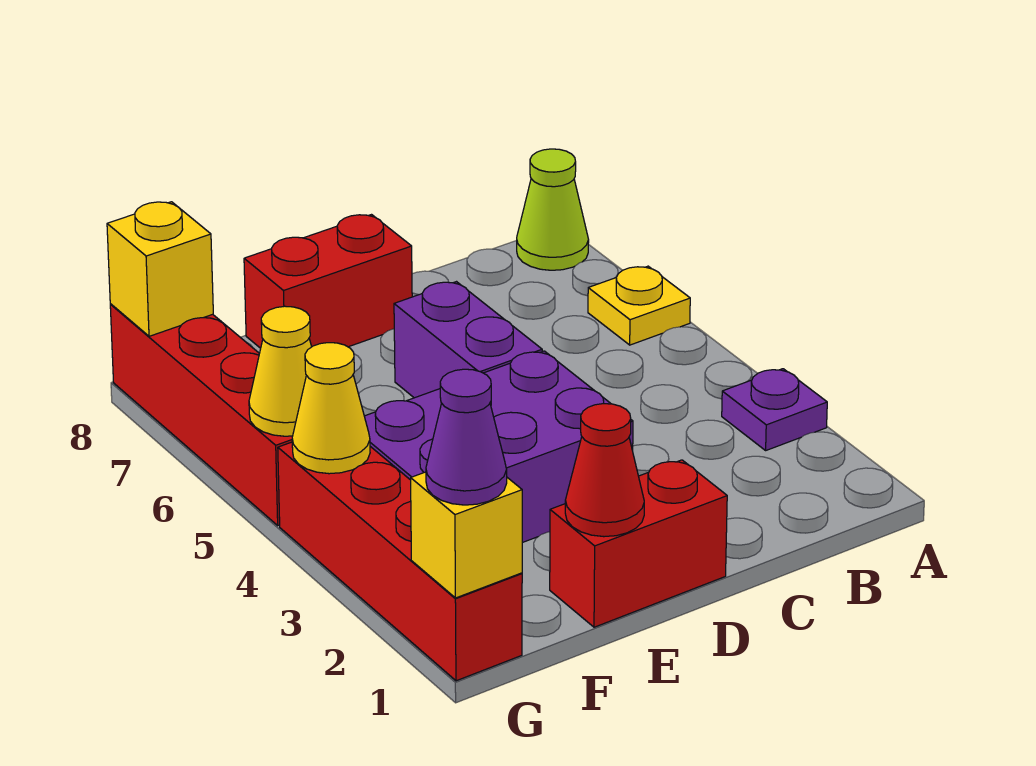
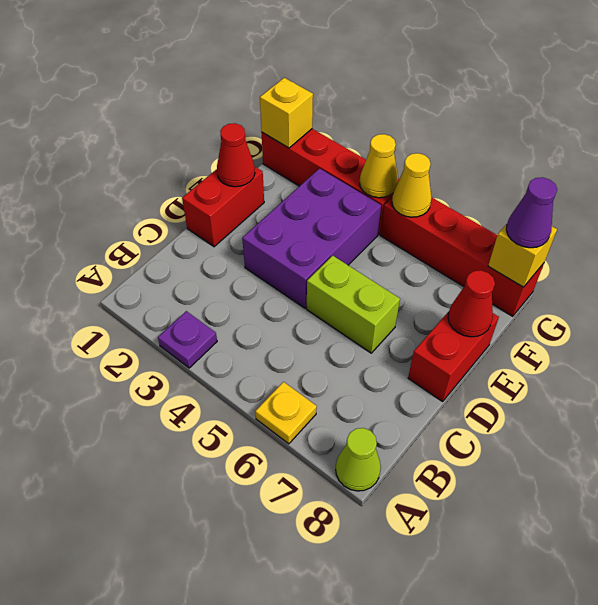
purple brick D5:D6 level 1 -> lime brick D5:D6 level 1
none -> red cone E8 level 2
purple cone G1 level 3 -> purple cone G8 level 3

